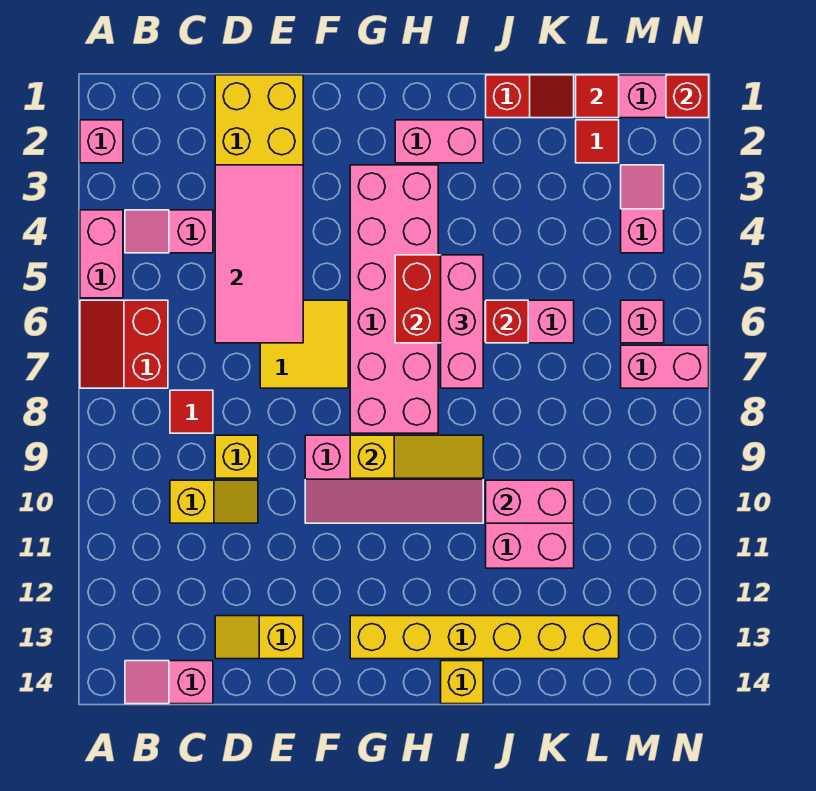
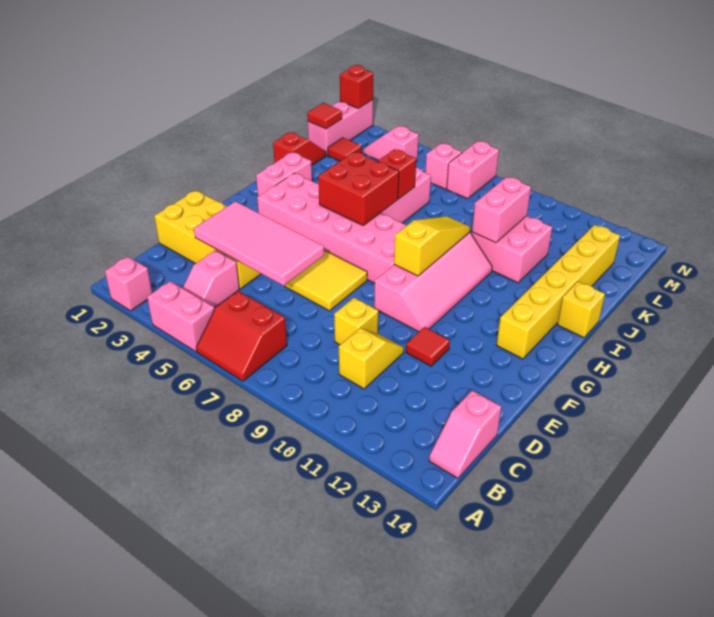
red tile C8 level 1 -> red tile E11 level 1
yellow slope D13:E13 level 1 top E -> none
pink brick I5:I7 level 3 -> none

